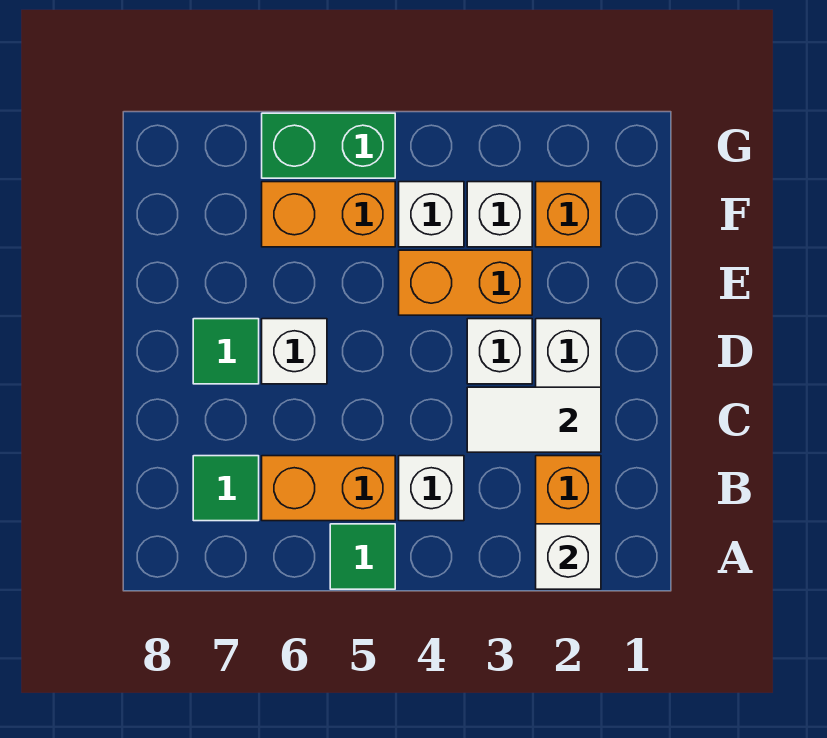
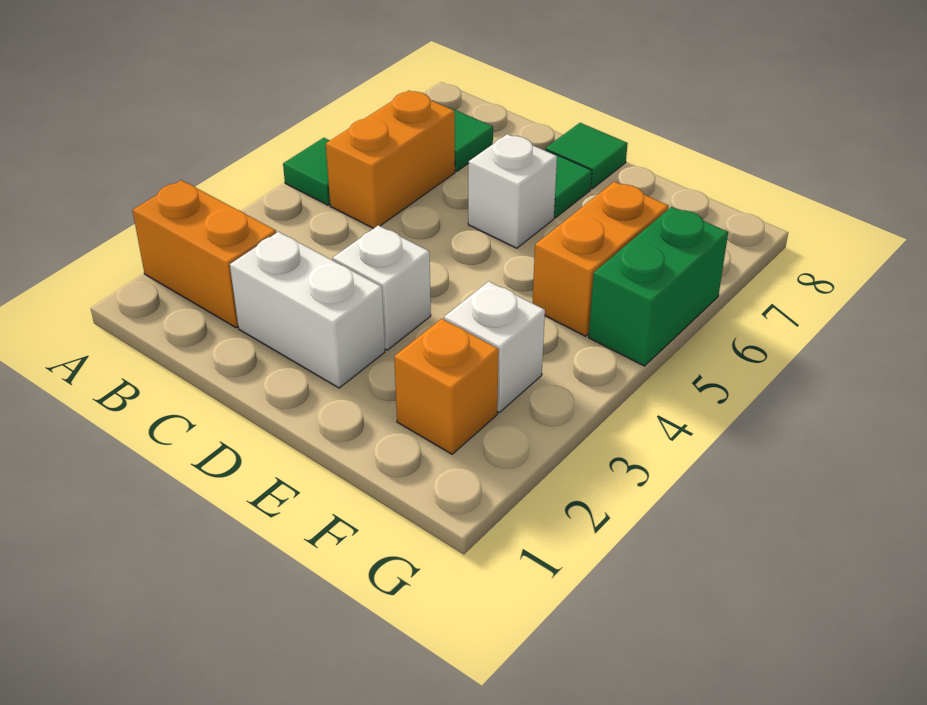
white brick A2 level 2 -> none
white brick B4 level 1 -> none
white tile C2:C3 level 2 -> none
none -> green tile D8 level 1
orange brick E3:E4 level 1 -> none
white brick F4 level 1 -> none

